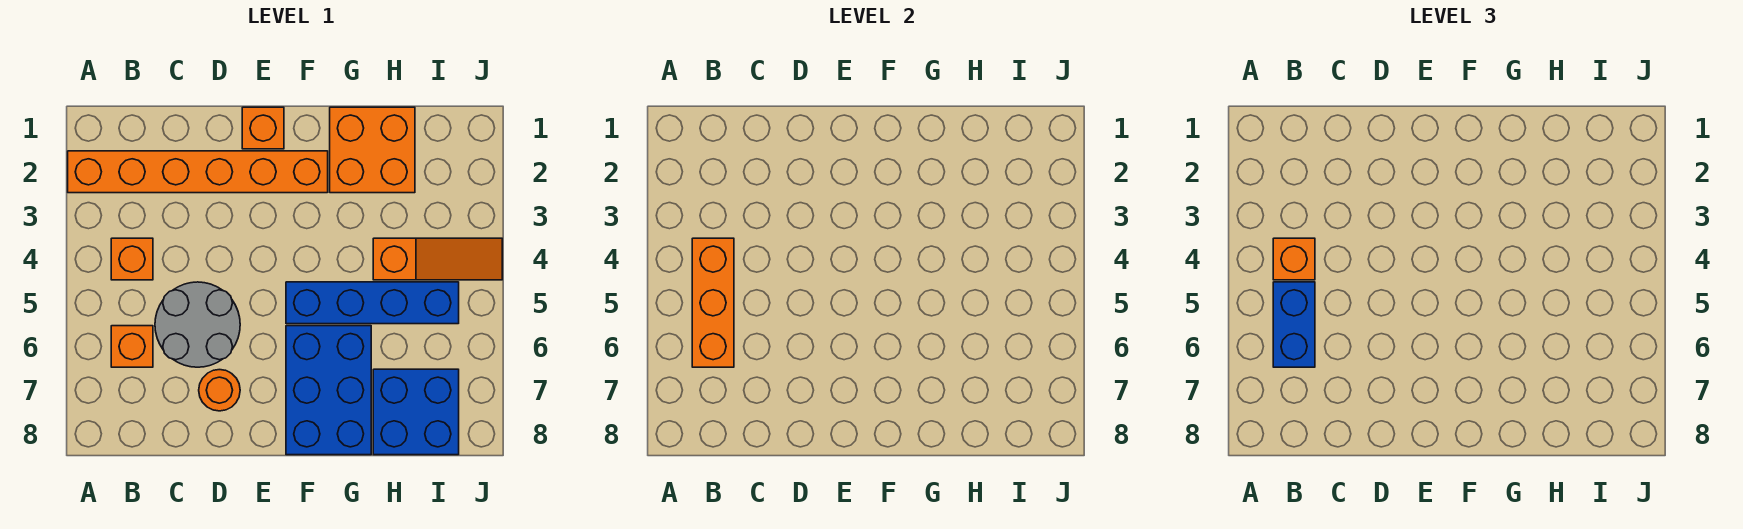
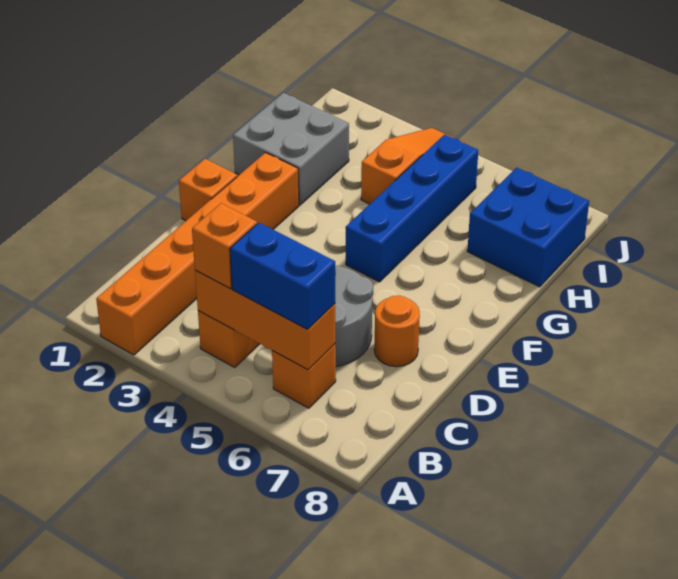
blue brick F6:G8 level 1 -> none
orange brick G1:H2 level 1 -> grey brick G1:H2 level 1

